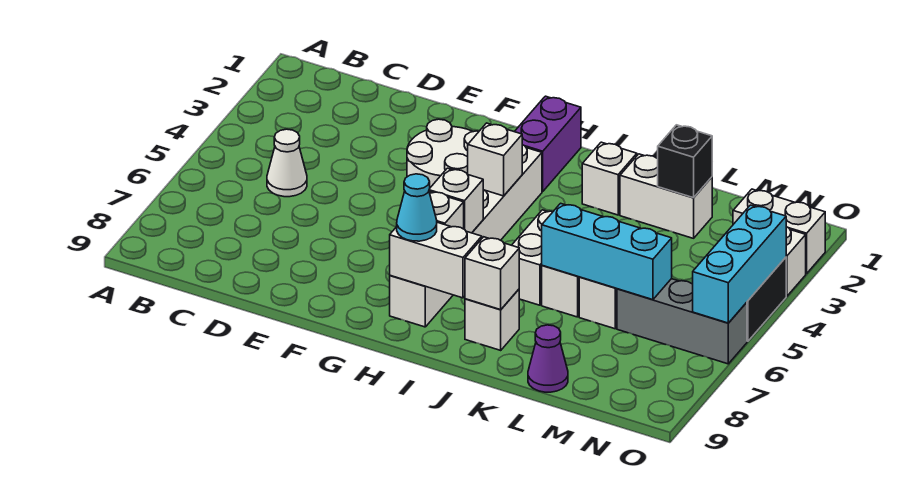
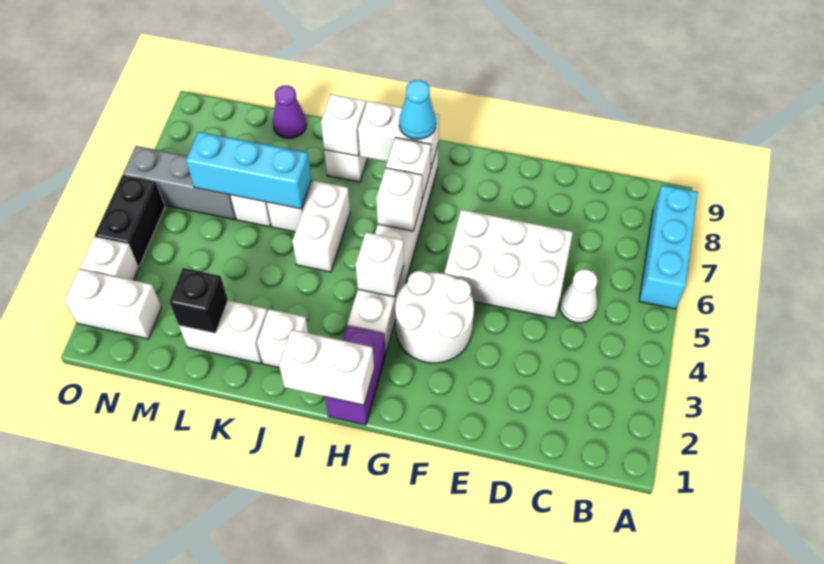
none -> white brick D5:F6 level 1
none -> white brick H1:I1 level 2
cyan brick O4:O6 level 2 -> cyan brick A6:A8 level 1

